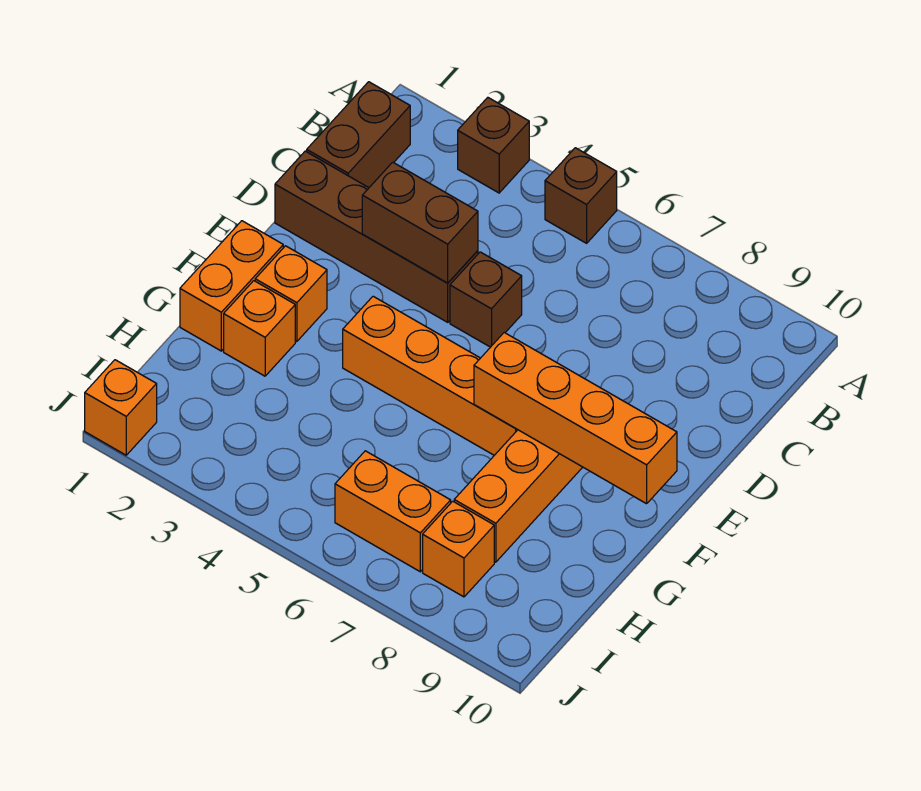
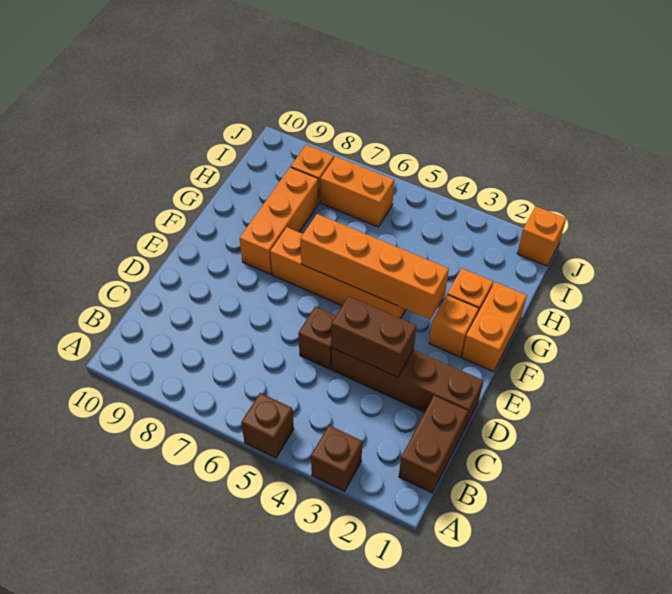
orange brick F7:F10 level 2 -> orange brick F3:F6 level 2

